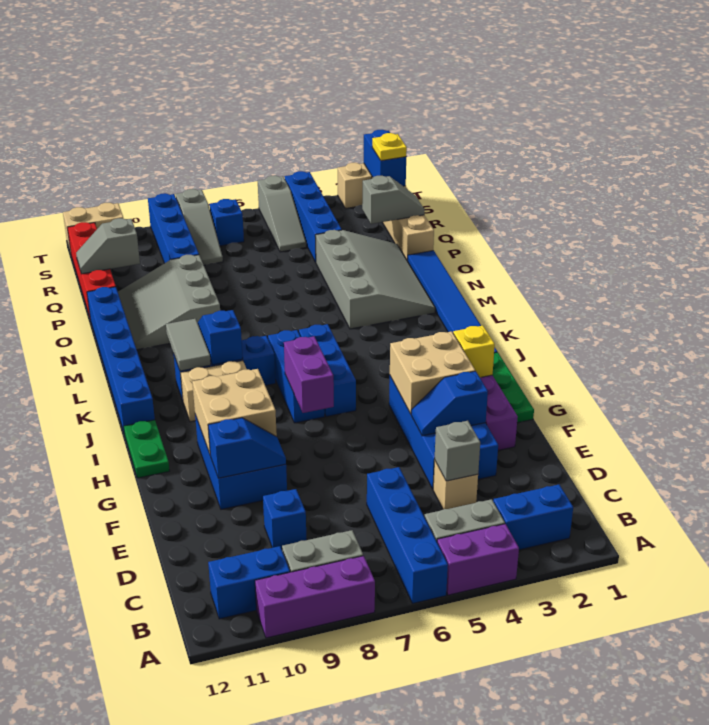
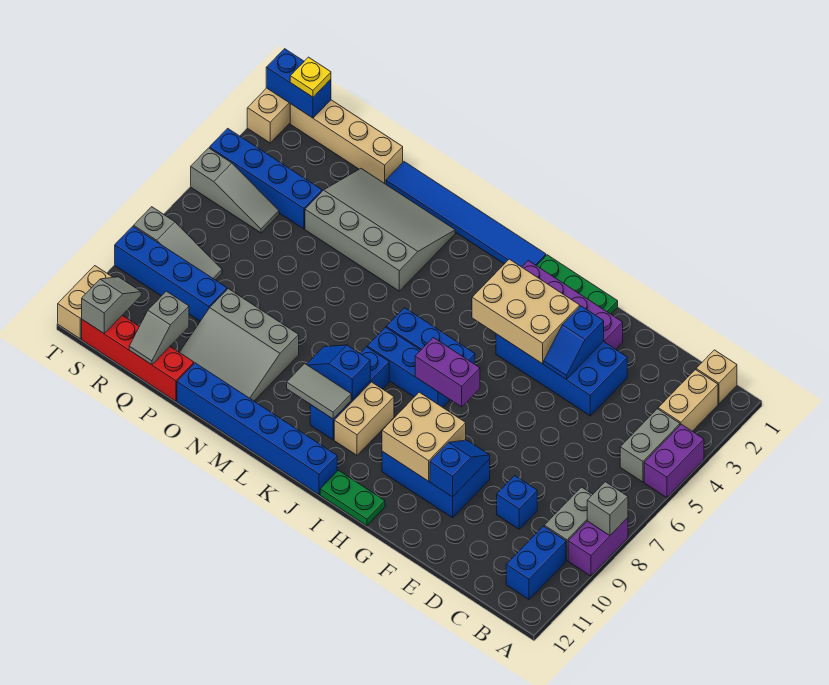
blue brick A6:D6 level 1 -> none
purple brick A8:A10 level 1 -> purple brick A8:A9 level 1
blue brick B2:B3 level 1 -> tan brick B2:B3 level 1
tan brick D4 level 1 -> tan brick B1 level 1
grey brick D4 level 2 -> grey brick A8 level 2
tan brick G3:H4 level 2 -> tan brick G3:I4 level 2
yellow brick H2 level 2 -> none
grey slope Q1:Q2 level 2 top 2 -> grey slope S11:S12 level 2 top 12
blue brick S7 level 1 -> none

